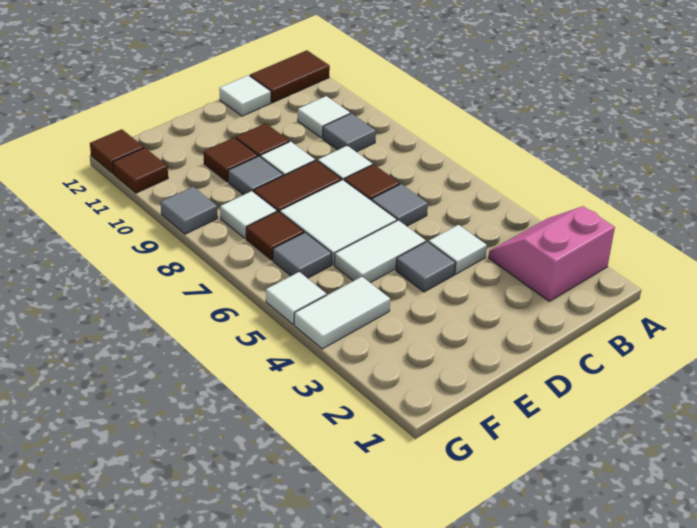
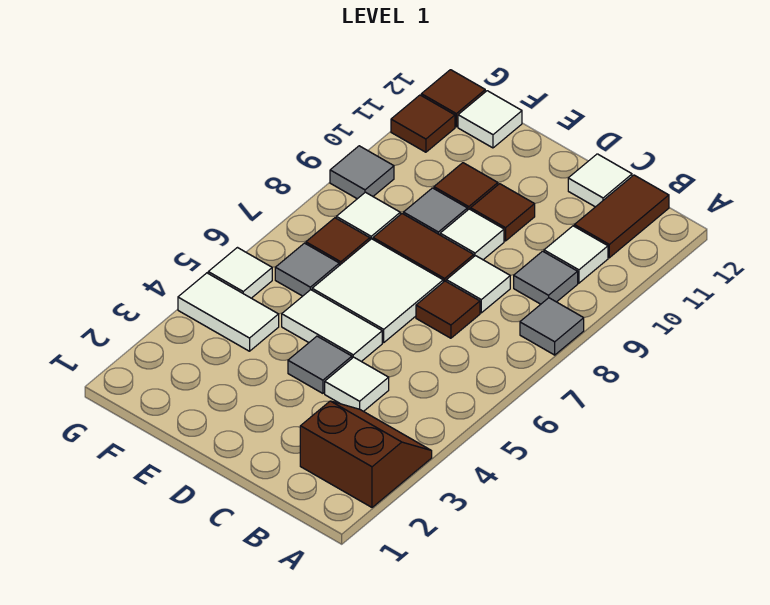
pink slope A2:B3 level 1 top 2 -> brown slope A2:B3 level 1 top 2
brown tile A12:B12 level 1 -> brown tile B11:B12 level 1
grey tile C6 level 1 -> grey tile A8 level 1
none -> white tile F12 level 1

